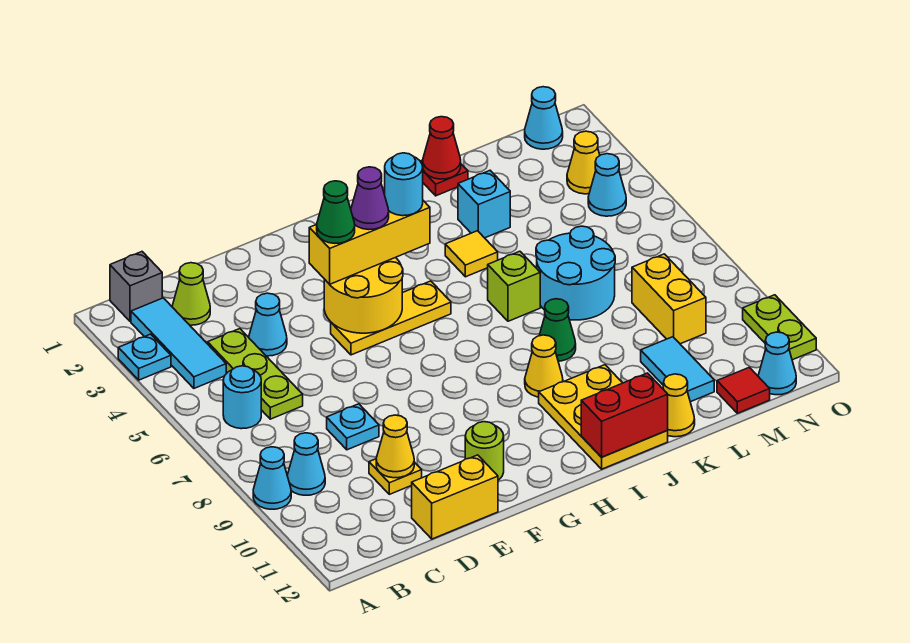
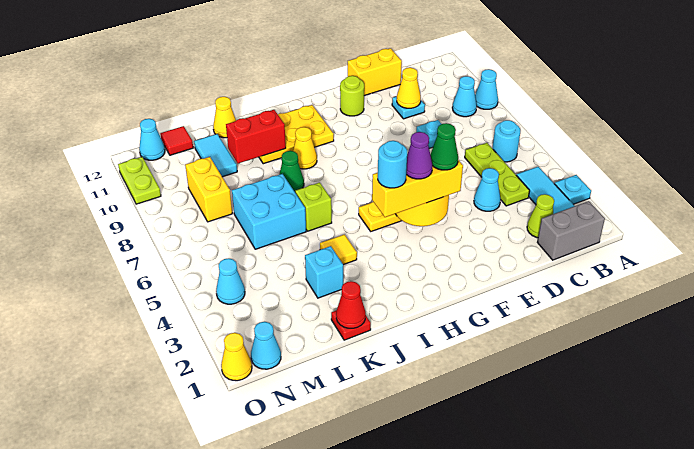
grey brick B1 level 1 -> grey brick B1:C1 level 1
yellow plate D10 level 1 -> cyan plate D10 level 1
yellow plate I10:J12 level 1 -> yellow plate H10:J11 level 1
red brick I12:J12 level 2 -> red brick J10:K10 level 2
cyan round brick K6:L7 level 1 -> cyan brick K6:L7 level 1
yellow cone N3 level 1 -> yellow cone O1 level 1

